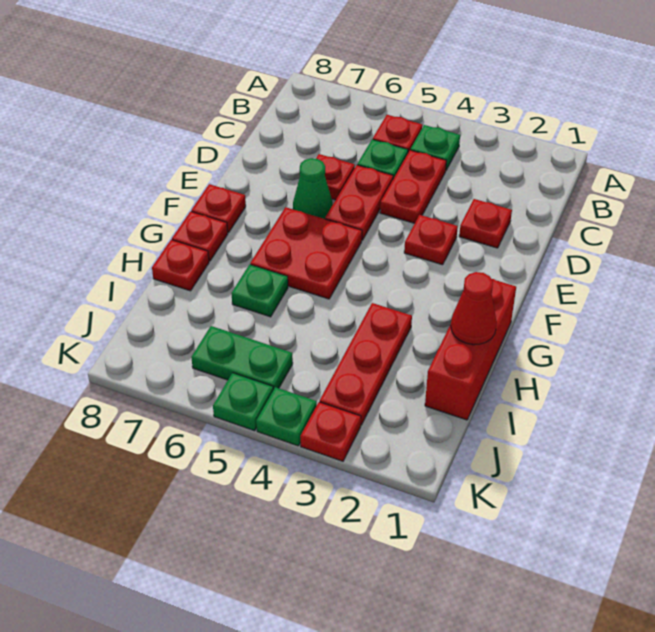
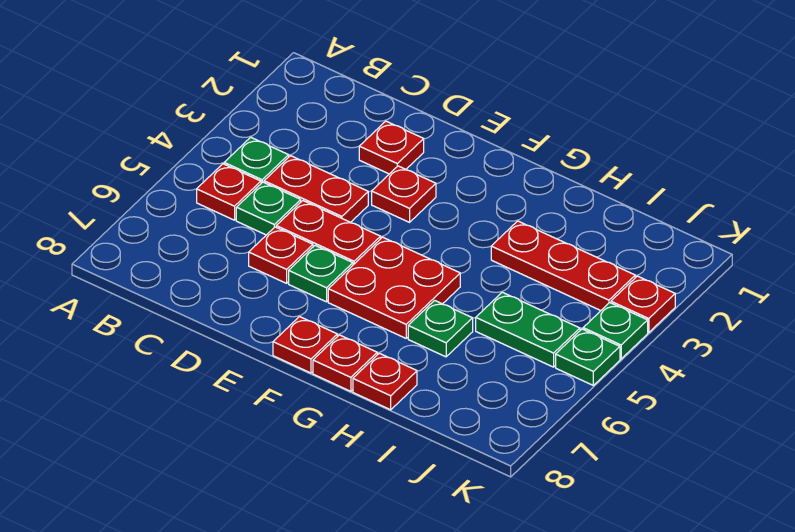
green cone E6 level 1 -> green plate E6 level 1
red brick G1:I1 level 1 -> none
red cone H1 level 2 -> none
green plate J5:J6 level 1 -> green plate I5:J5 level 1

